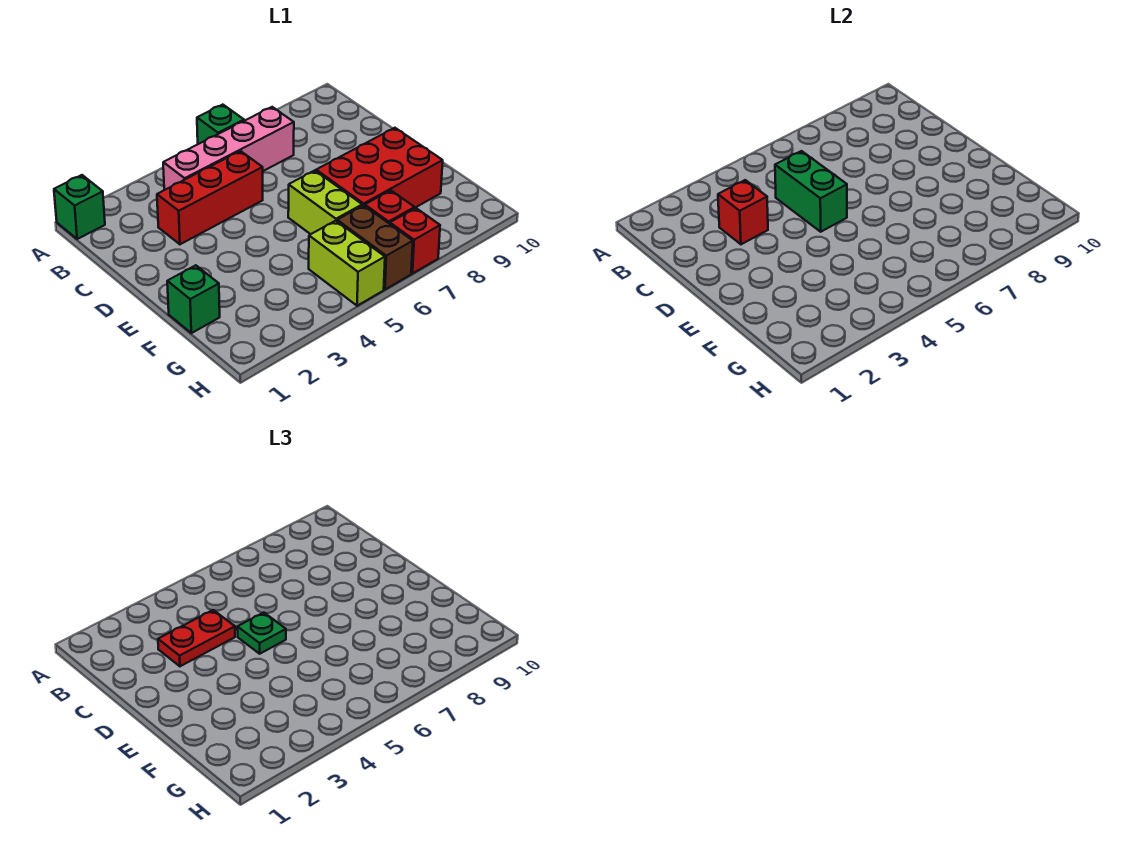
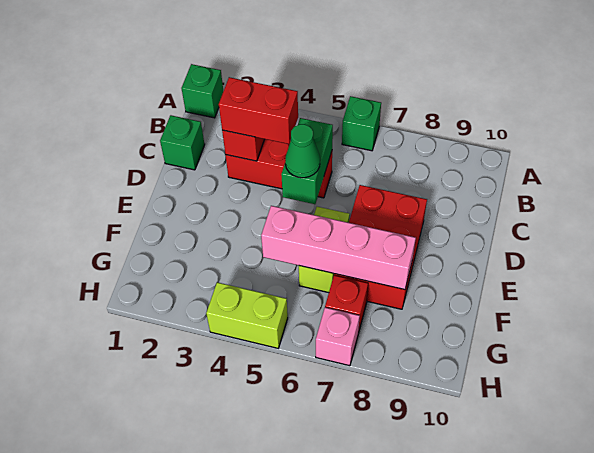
pink brick B4:B7 level 1 -> pink brick F5:F8 level 2
red plate C3:C4 level 3 -> red brick C3:C4 level 3
green plate D5 level 3 -> green cone D5 level 3
red brick E7:F9 level 1 -> red brick D7:F8 level 1
green brick F1 level 1 -> green brick C1 level 1
lime brick G5:H5 level 1 -> lime brick H4:H5 level 1
brown brick G6:H6 level 1 -> none
red brick H7 level 1 -> pink brick H7 level 1

